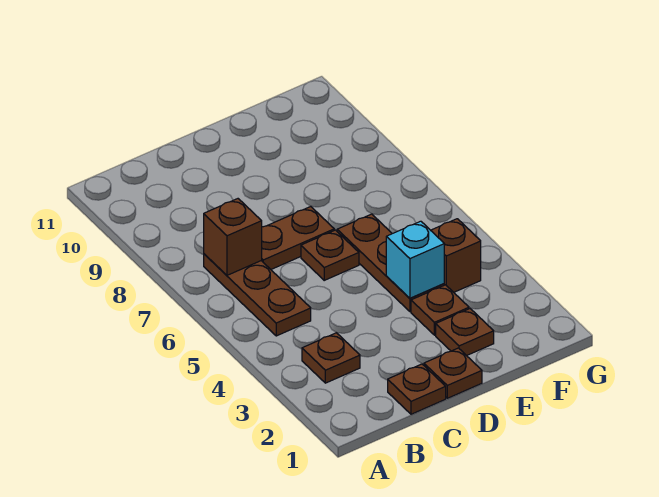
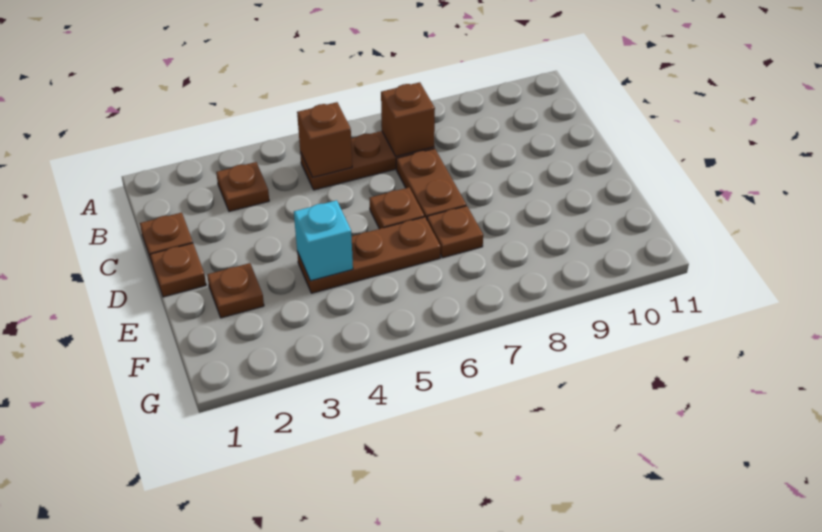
brown plate E3 level 1 -> brown plate E7 level 1
brown brick F4 level 1 -> brown brick B5 level 2

